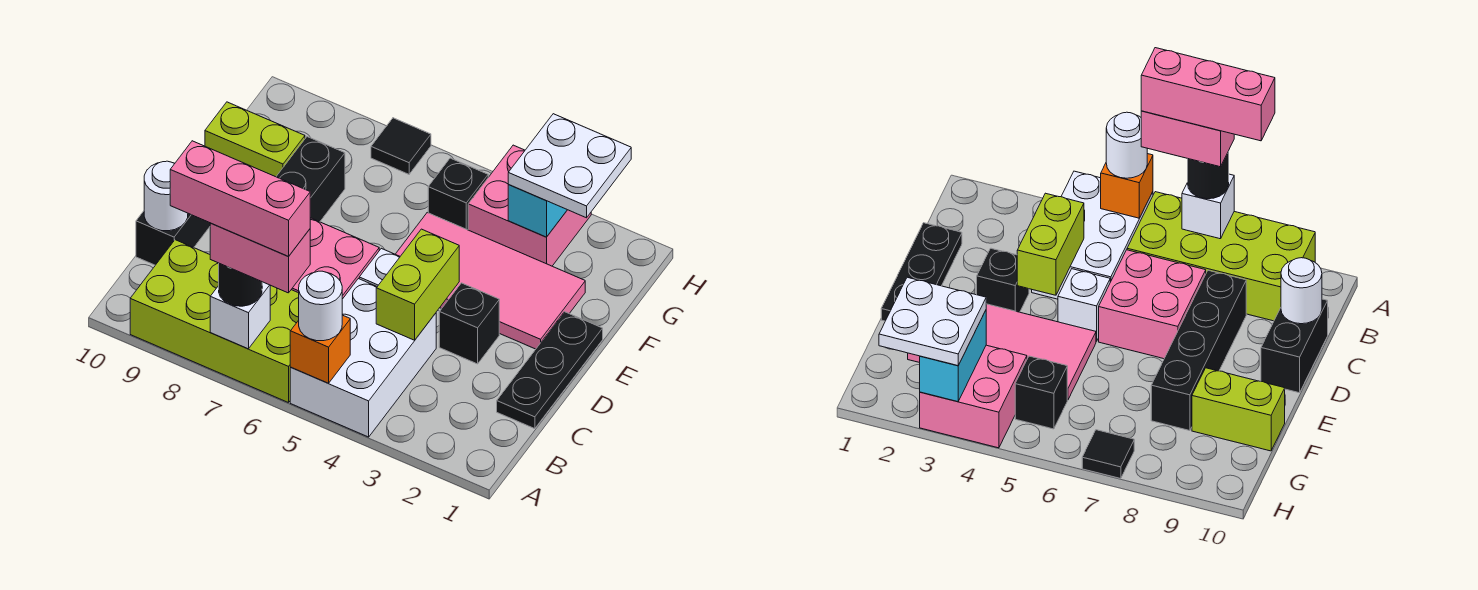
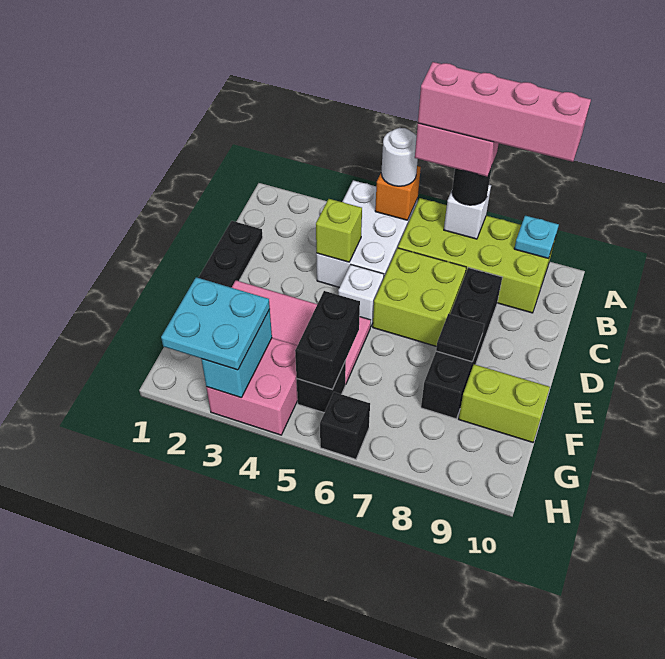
pink brick A6:A8 level 5 -> pink brick A6:A9 level 5
none -> cyan plate A9 level 2
lime brick C4:D4 level 2 -> lime brick C4 level 2
pink brick C6:D7 level 1 -> lime brick C6:D7 level 1
black brick C10:D10 level 1 -> black brick F5:G5 level 2
white round brick C10 level 2 -> none
black brick D3 level 1 -> black brick H6 level 1
white plate G2:H3 level 3 -> cyan plate G2:H3 level 3
black tile H7 level 1 -> black tile E8 level 2

